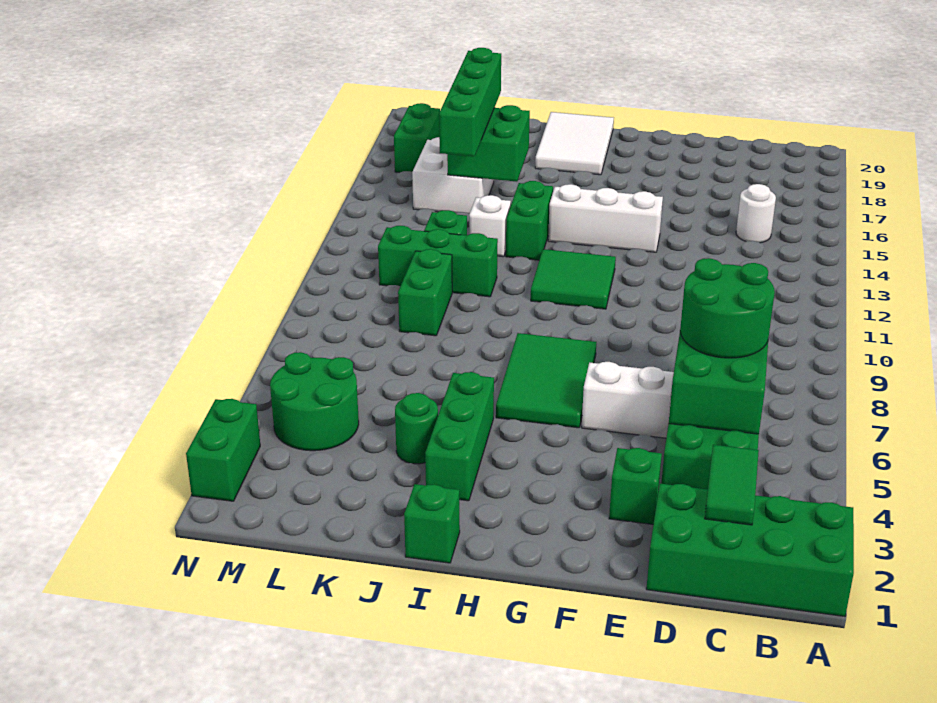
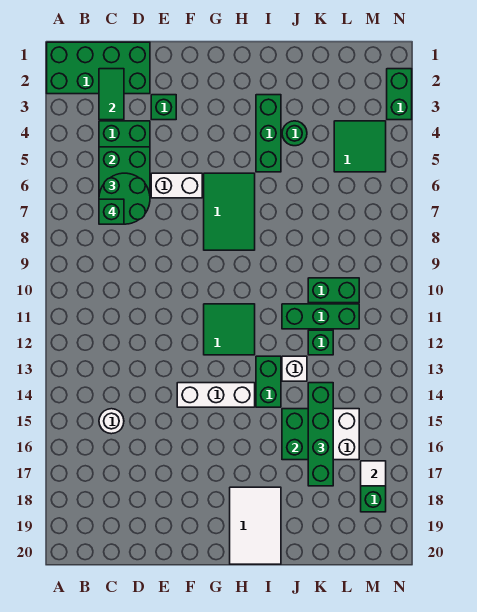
green brick I1 level 1 -> green brick C7 level 4
green brick K9:K10 level 1 -> green brick K10:L10 level 1
green round brick L4:M5 level 1 -> green tile L4:M5 level 1
none -> white tile M17 level 2

